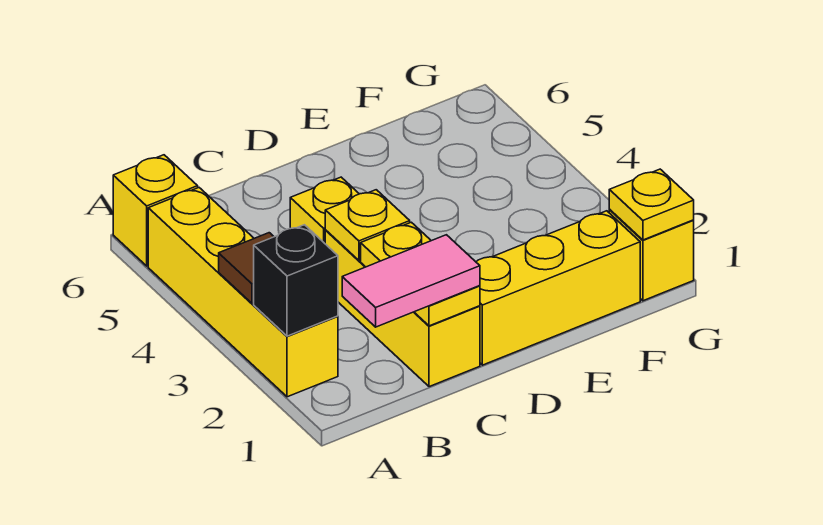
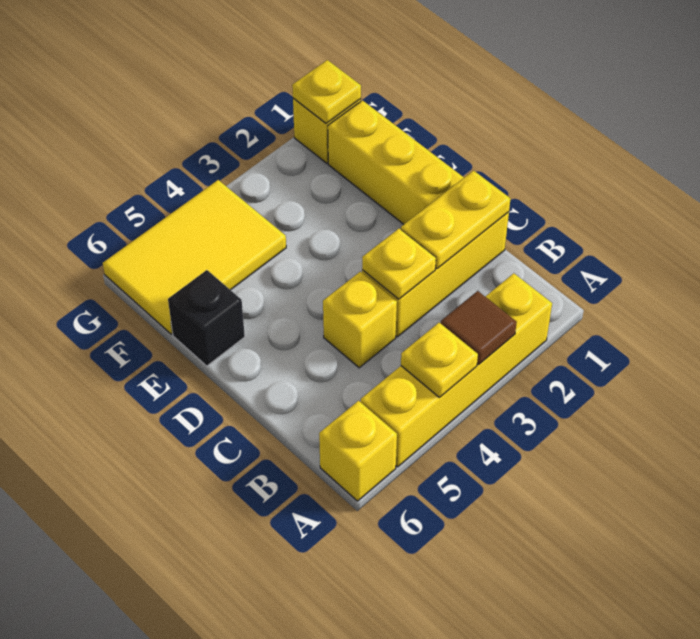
black brick A2 level 2 -> black brick E6 level 1
none -> yellow plate A4 level 2
pink tile B1:C1 level 3 -> none
none -> yellow tile F4:G6 level 1

